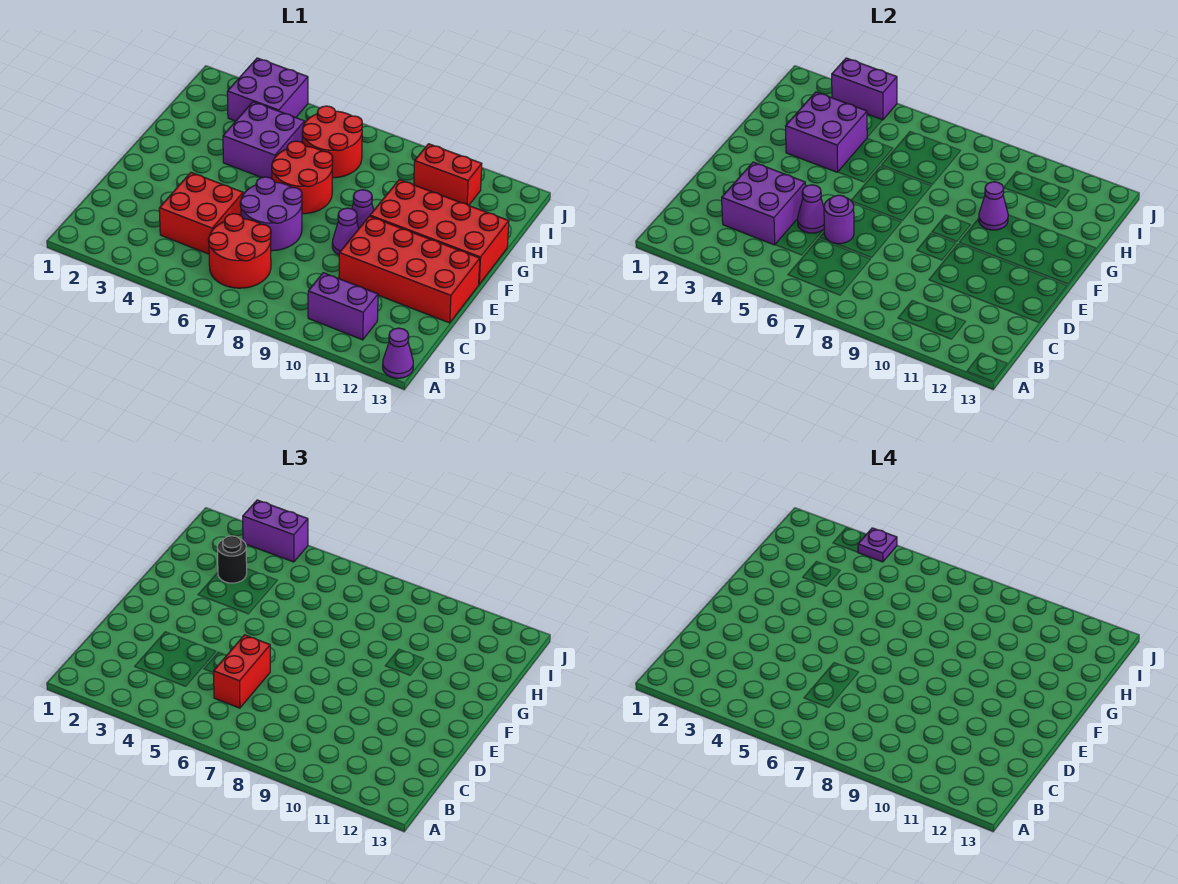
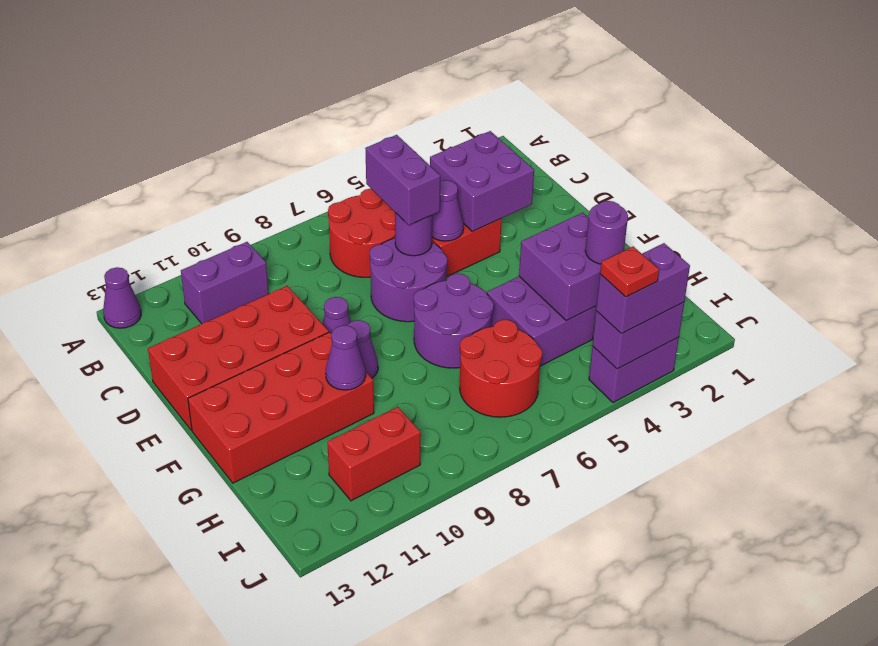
red brick C6:D6 level 3 -> purple brick C6:D6 level 3
red round brick F6:G7 level 1 -> purple round brick F6:G7 level 1
black round brick H3 level 3 -> purple round brick H3 level 3
purple brick I3:J4 level 1 -> purple brick J3:J4 level 1
purple plate J4 level 4 -> red plate J4 level 4

